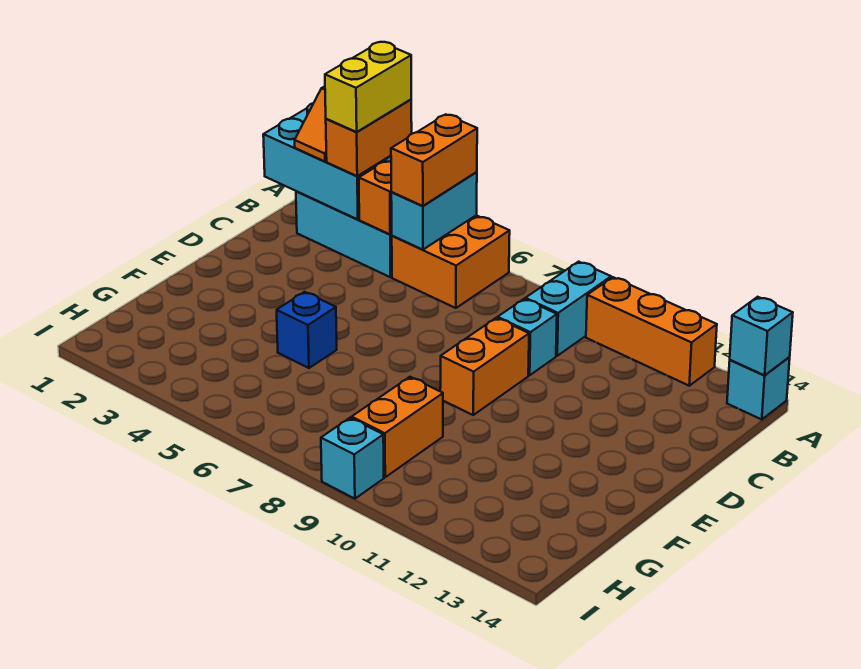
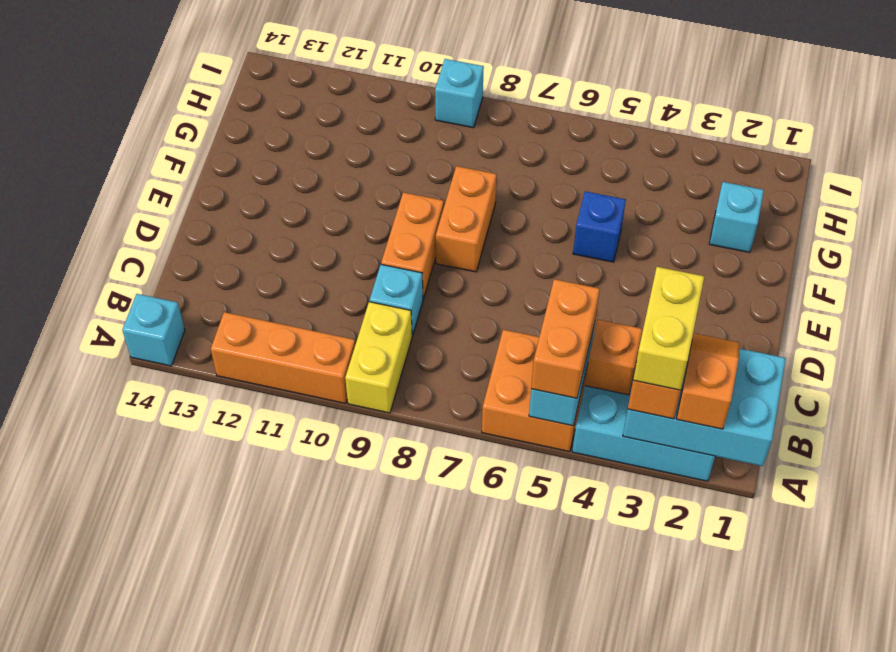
cyan brick A9:B9 level 1 -> yellow brick A9:B9 level 1
cyan brick A14 level 2 -> cyan brick G2 level 1
orange brick G9:H9 level 1 -> orange brick E8:F8 level 1

